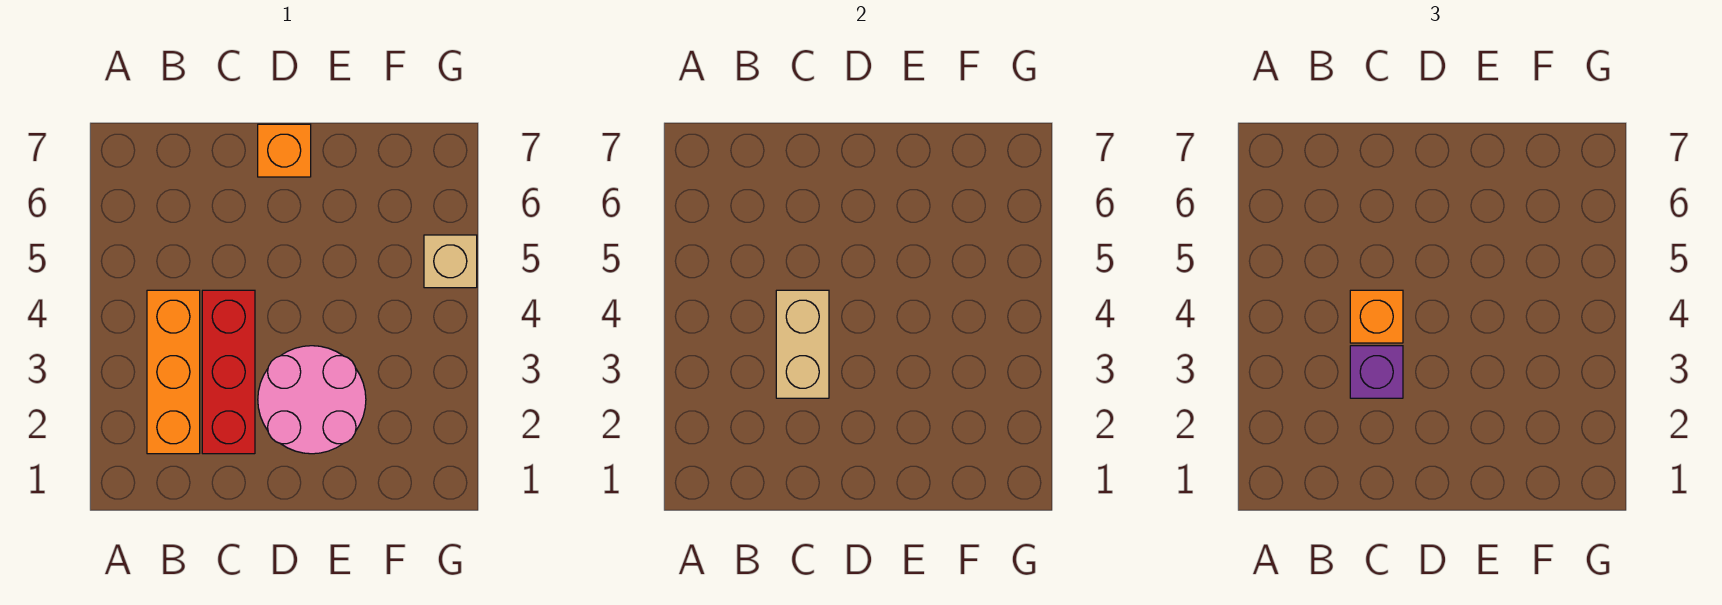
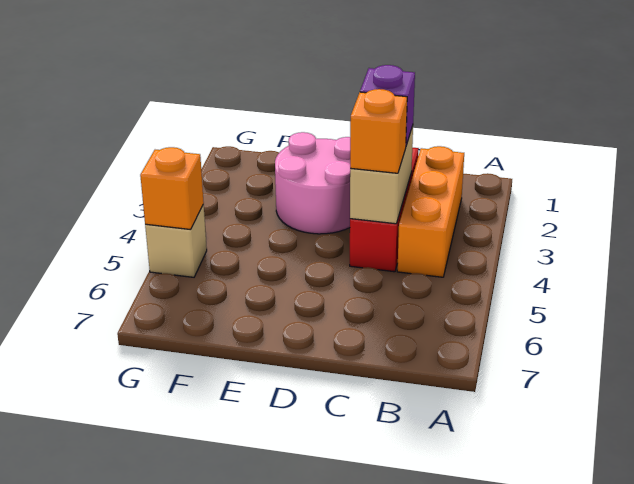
orange brick D7 level 1 -> orange brick G5 level 2

